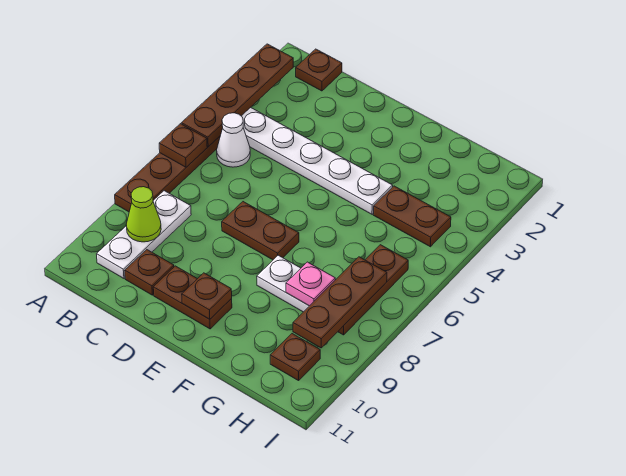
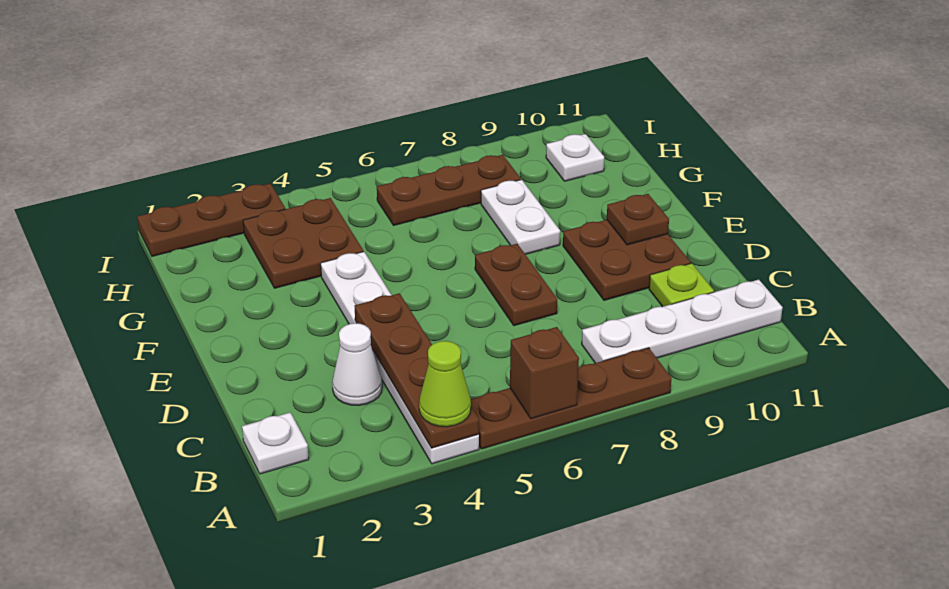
brown plate A2:A5 level 2 -> brown plate A4:D4 level 2
brown plate A6 level 2 -> brown brick A6 level 2
brown plate B1 level 1 -> white plate B1 level 1
white cone B5 level 1 -> white cone C3 level 1
white plate B8:B10 level 1 -> white plate B8:B11 level 1
lime cone B9 level 2 -> lime cone A4 level 3
brown plate C10 level 1 -> lime plate C10 level 1
brown plate D10:E10 level 1 -> brown plate D9:E10 level 1
brown plate G4:H4 level 1 -> brown plate G3:H4 level 1
pink plate G8 level 2 -> none
brown plate H7:H9 level 2 -> brown plate I1:I3 level 1
brown plate H10 level 1 -> white plate H10 level 1

